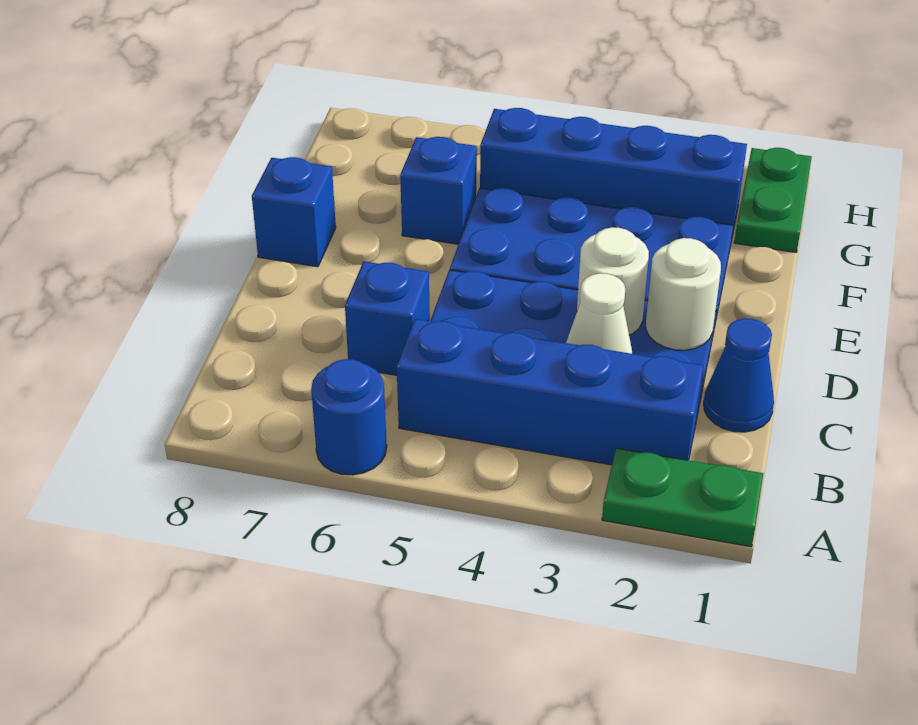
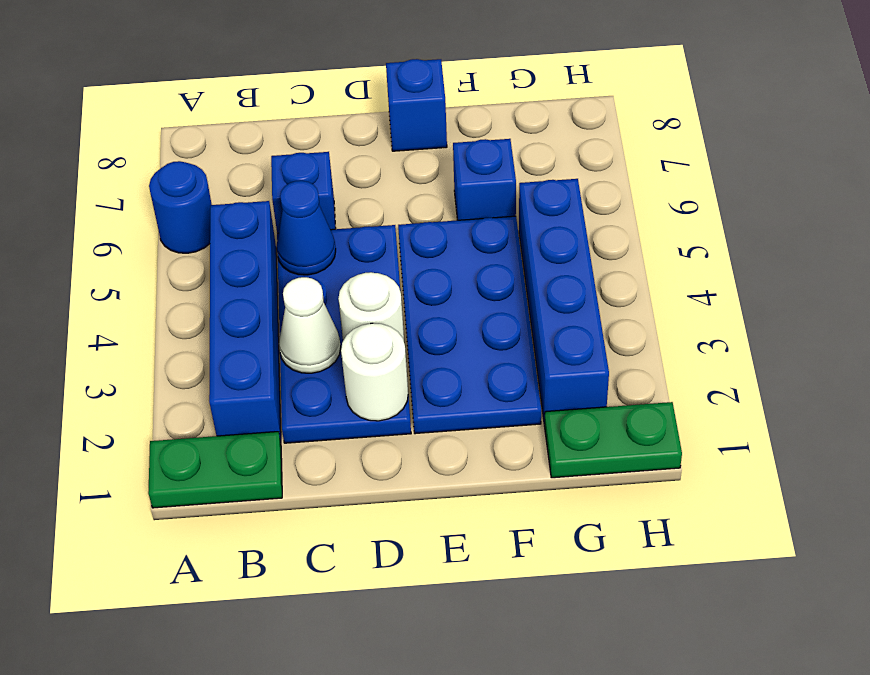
green plate A1:A2 level 1 -> green plate A1:B1 level 1
blue cone C1 level 1 -> blue cone C5 level 2

